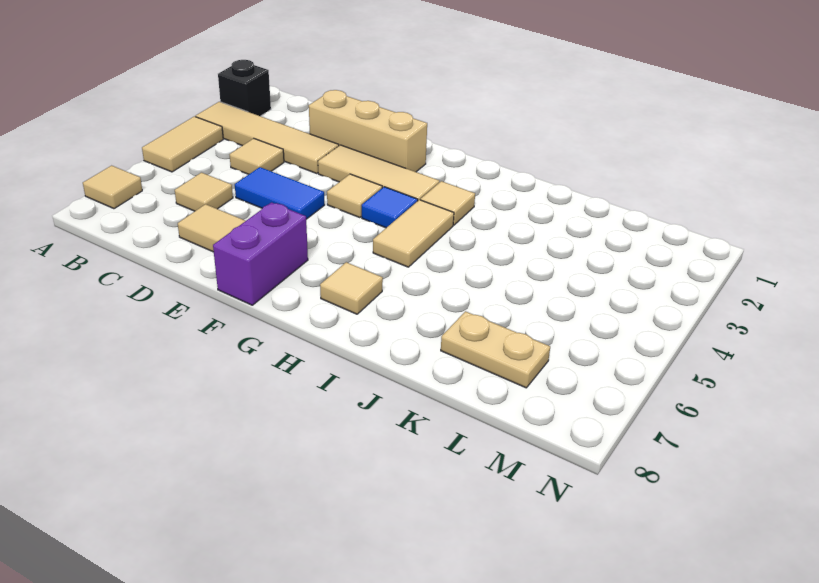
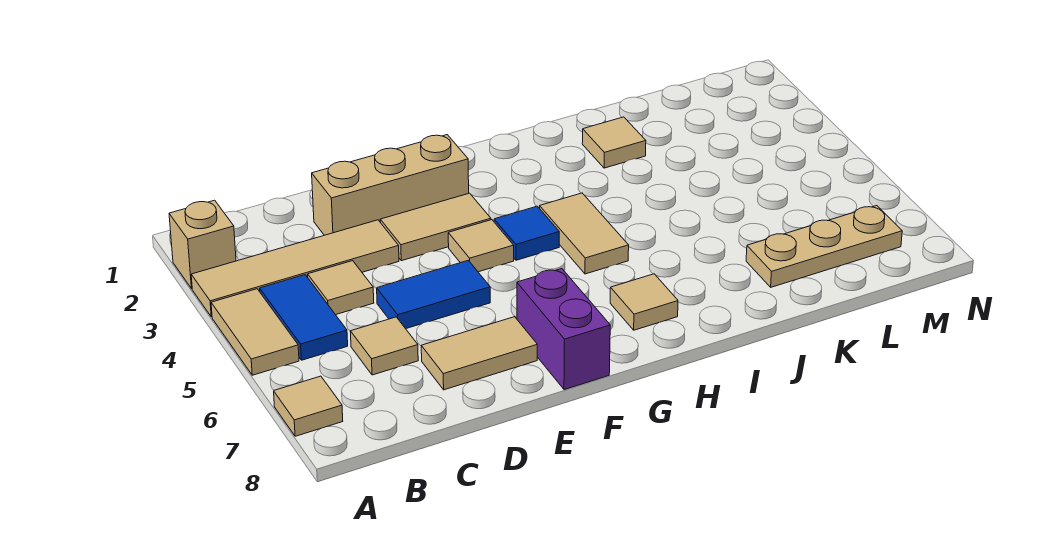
black brick A2 level 1 -> tan brick A2 level 1
none -> blue tile B4:B5 level 1
tan tile E3:G3 level 1 -> tan tile E3:F3 level 1
tan tile H3 level 1 -> tan tile J2 level 1
tan plate K7:L7 level 1 -> tan plate K7:M7 level 1

